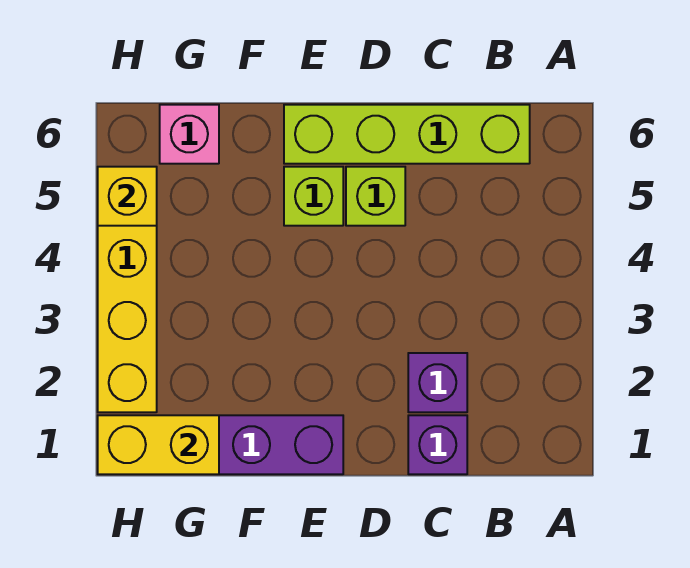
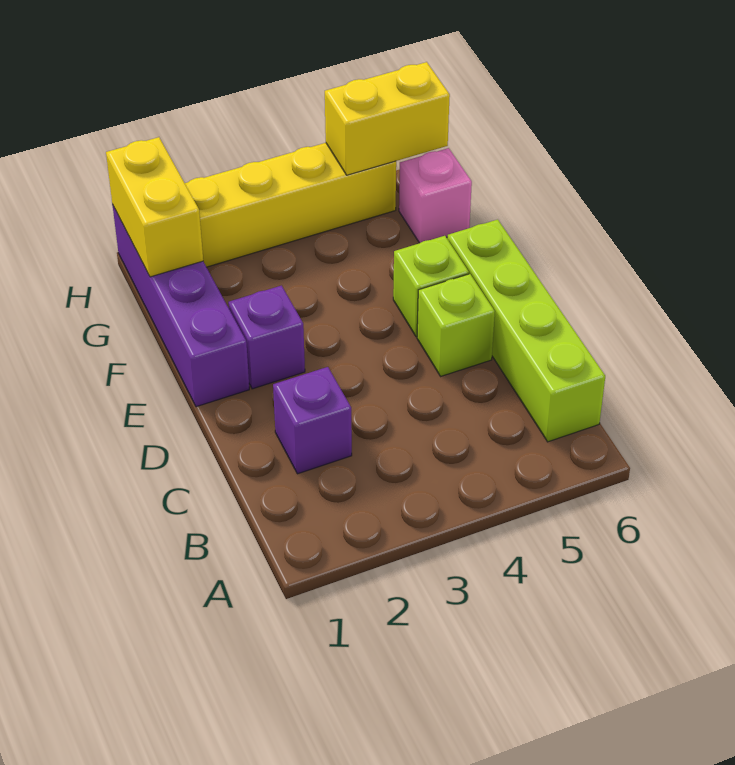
purple brick C1 level 1 -> purple brick E2 level 1
yellow brick H5 level 2 -> yellow brick H5:H6 level 2

